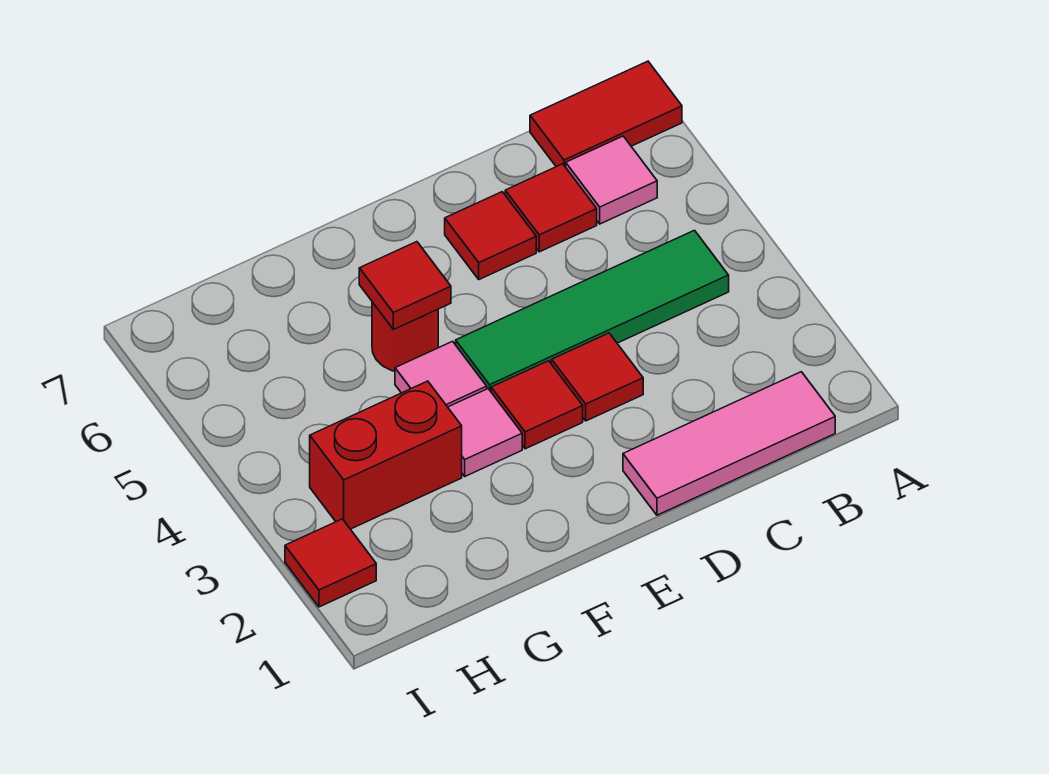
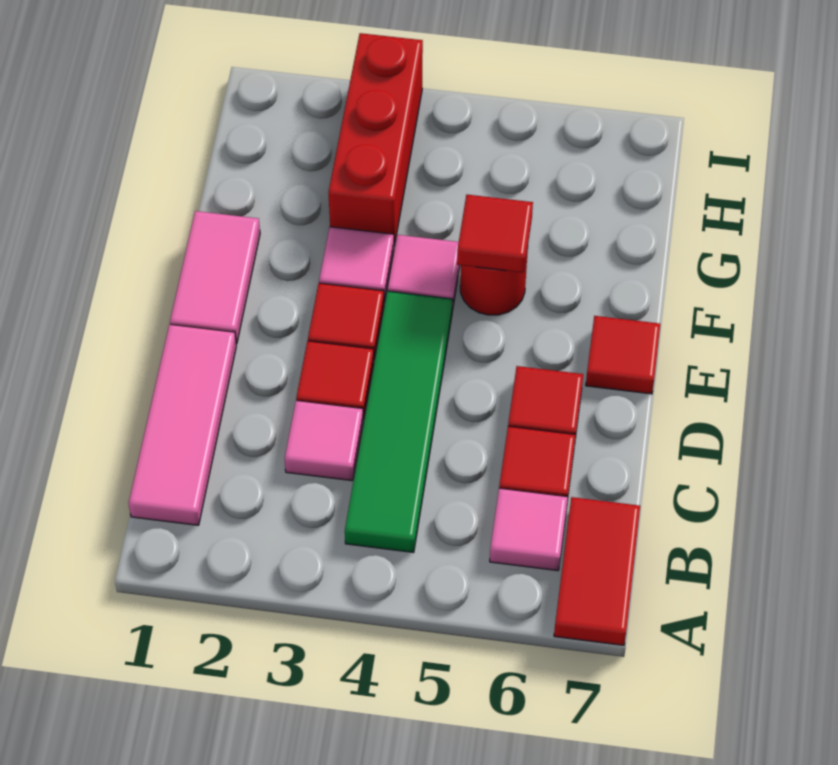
none -> pink tile C3 level 1
none -> pink tile E1:F1 level 1
red brick G3:H3 level 1 -> red brick G3:I3 level 1
red tile I2 level 1 -> red tile E7 level 1

